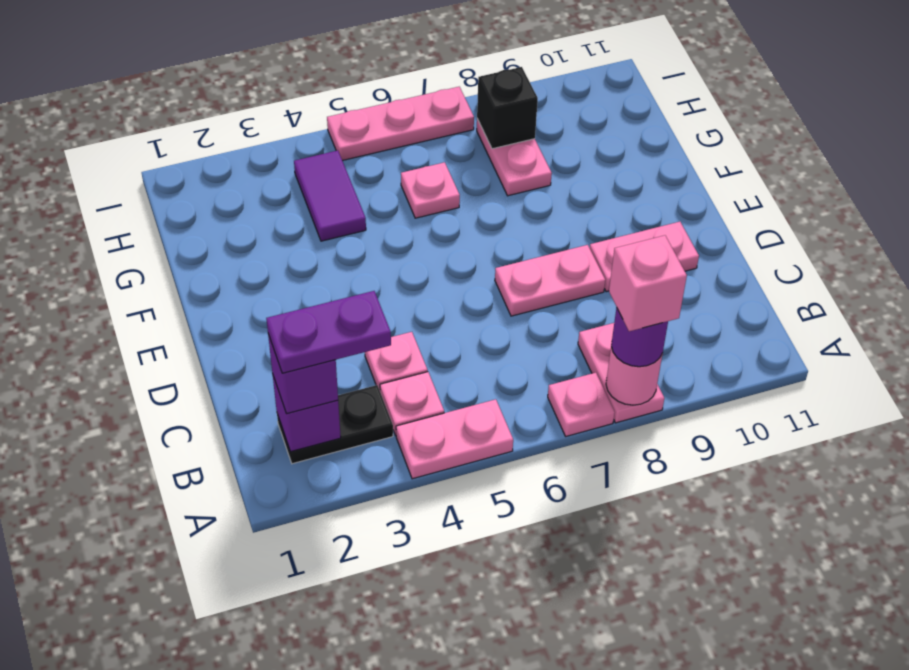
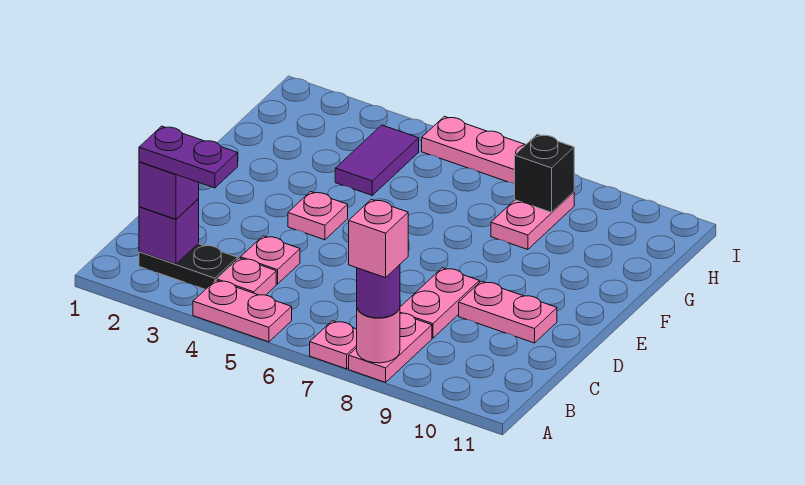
pink plate D7:D8 level 1 -> pink plate C8:D8 level 1
pink plate G6 level 1 -> pink plate E4 level 1

